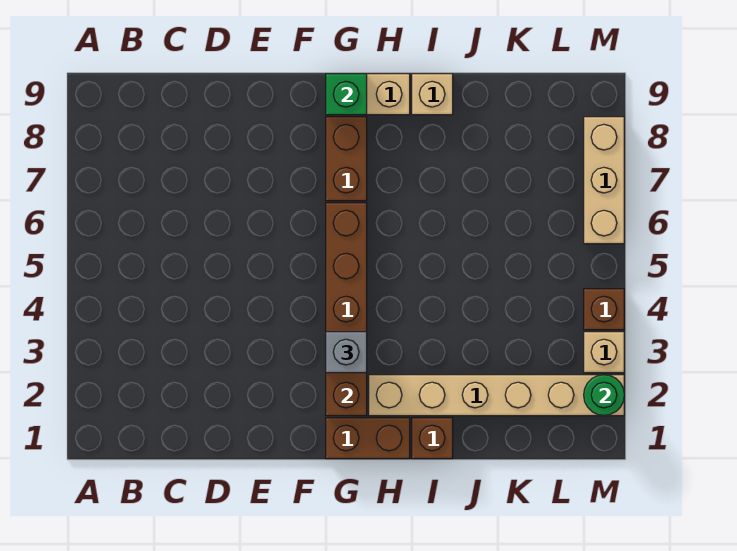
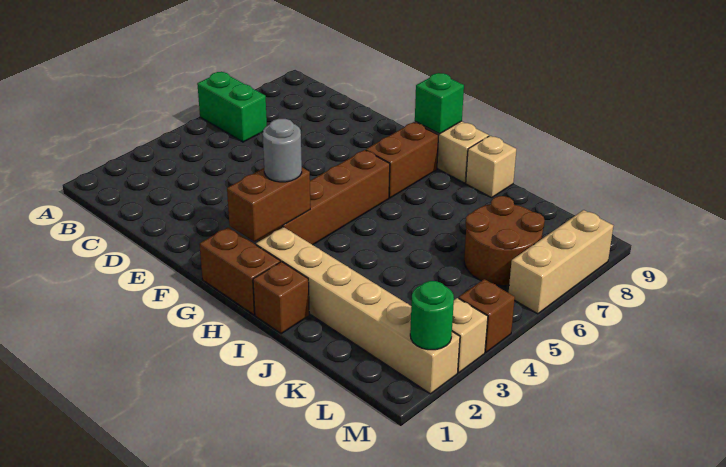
none -> green brick A6:B6 level 1
grey brick G3 level 3 -> grey round brick G3 level 3
none -> brown round brick K6:L7 level 1

